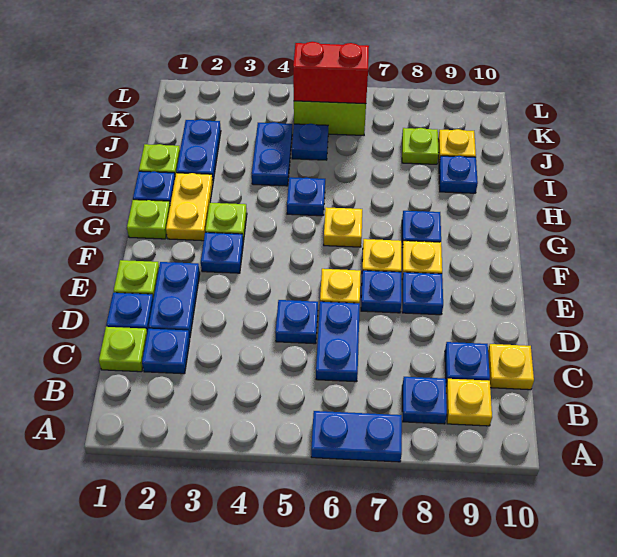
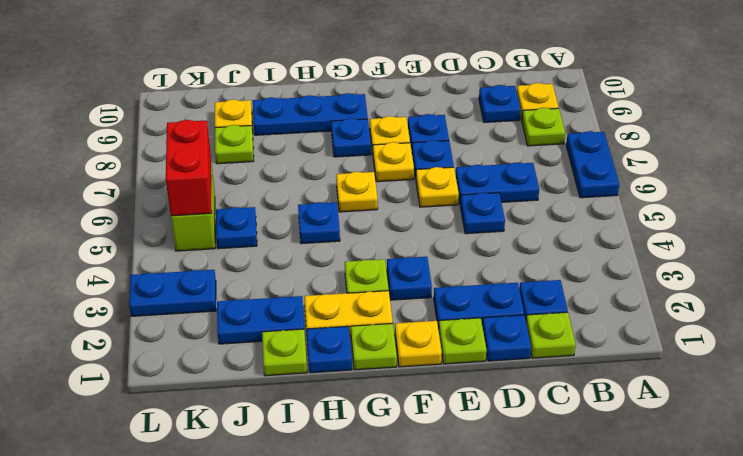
blue plate B8 level 1 -> lime plate B8 level 1
yellow plate C10 level 1 -> yellow plate F1 level 1
blue plate I4:J4 level 1 -> blue plate K3:L3 level 1
blue plate I9 level 1 -> blue plate G9:I9 level 1

